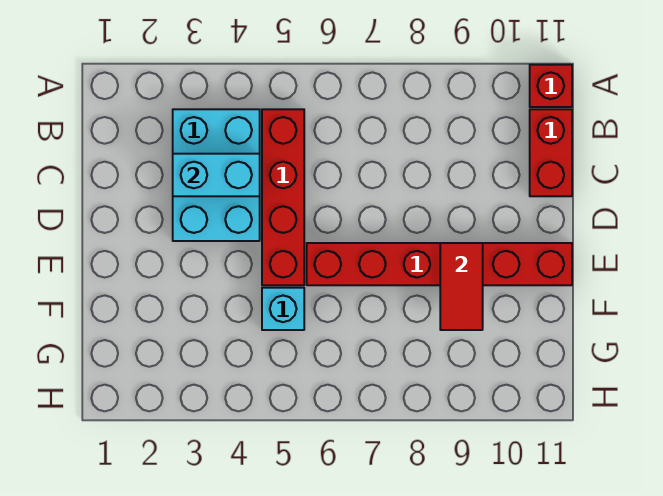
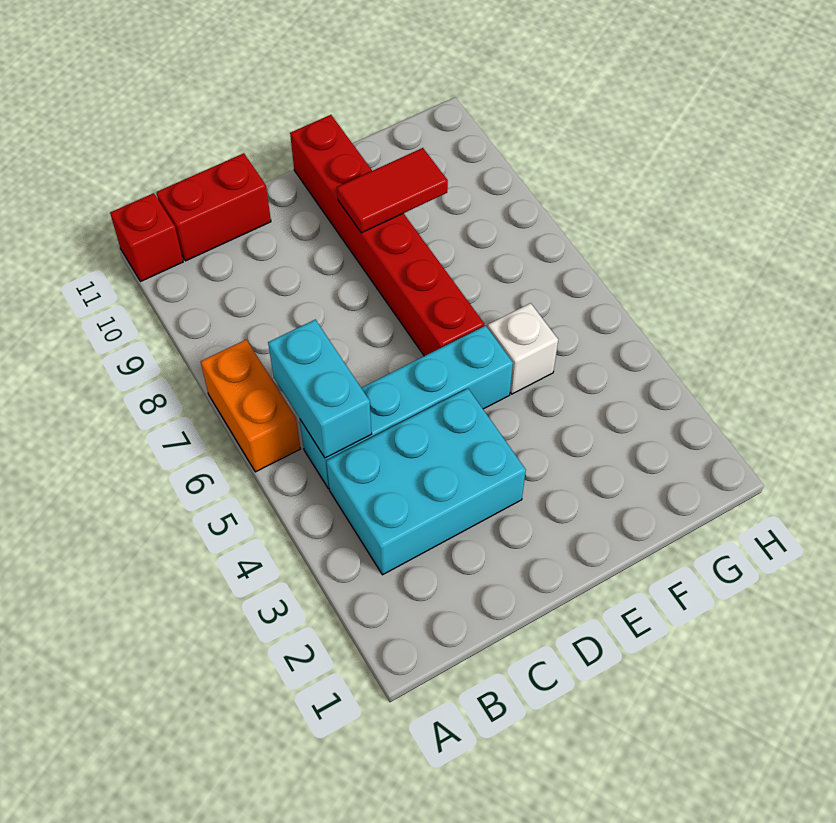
none -> orange brick A6:A7 level 1
red brick B5:E5 level 1 -> cyan brick B5:E5 level 1
cyan brick C3:C4 level 2 -> cyan brick B5:B6 level 2
cyan brick F5 level 1 -> white brick F5 level 1

